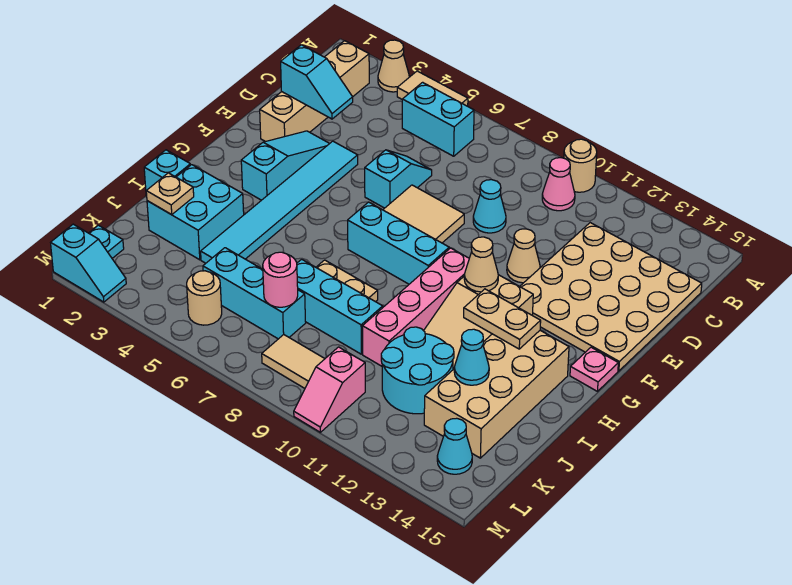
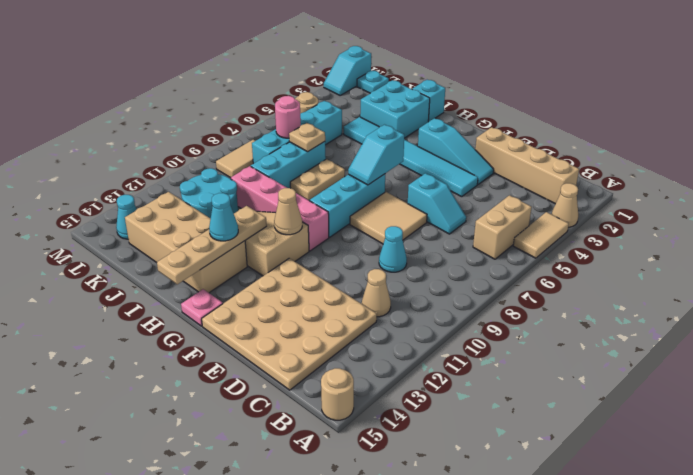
tan round brick A10 level 1 -> tan round brick A15 level 1
cyan brick B5:B6 level 1 -> tan brick B5:B6 level 1
pink cone B10 level 1 -> none
cyan slope D2:D3 level 2 top 2 -> cyan slope G6:G7 level 2 top 6
tan cone E11 level 1 -> tan cone C11 level 1
tan plate H12:H13 level 2 -> tan plate H12:H15 level 2
tan plate J2 level 2 -> tan plate J7 level 2
cyan cone J13 level 2 -> cyan cone H13 level 3
cyan brick K5:K7 level 1 -> cyan brick K5:K8 level 1
pink slope L10:M10 level 1 top L -> none

